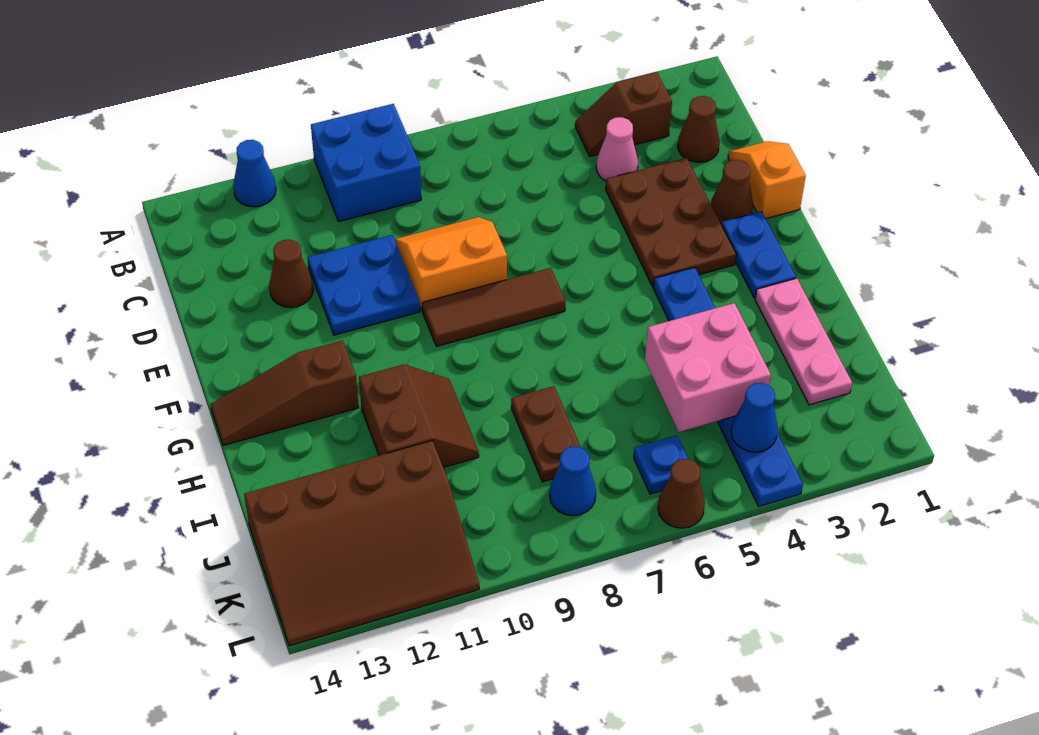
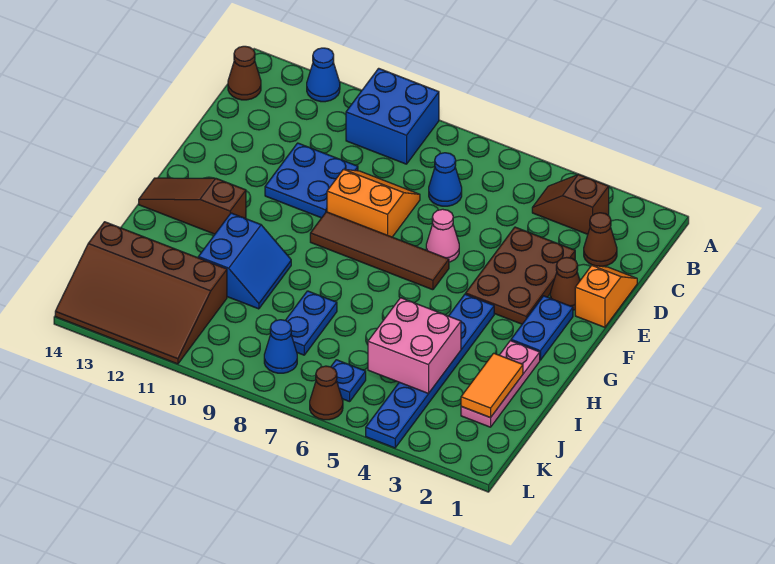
pink cone C4 level 1 -> pink cone E6 level 1
brown cone D12 level 1 -> brown cone B14 level 1
brown tile F7:F9 level 1 -> brown tile F6:F9 level 1
brown slope H10:I11 level 1 top 11 -> blue slope H10:I11 level 1 top 11
none -> orange tile I2:J2 level 2
brown plate I8:J8 level 1 -> blue plate I8:J8 level 1
blue cone K4 level 2 -> blue cone C7 level 1

